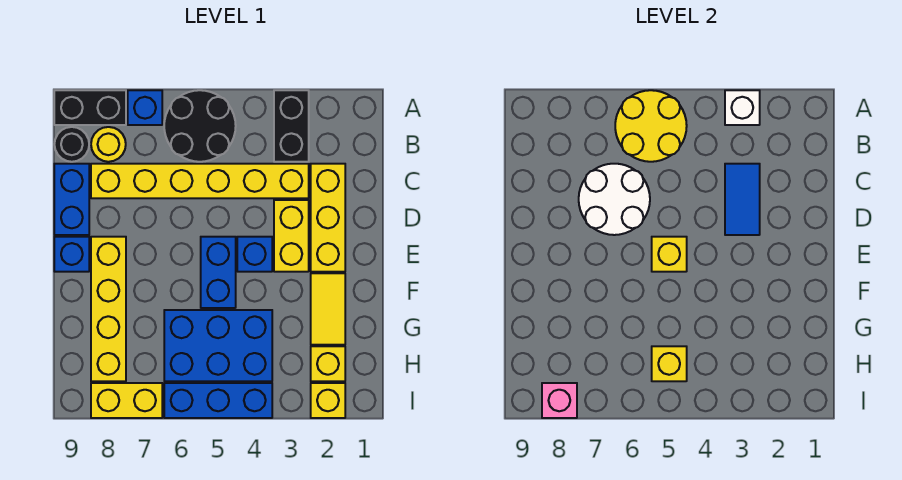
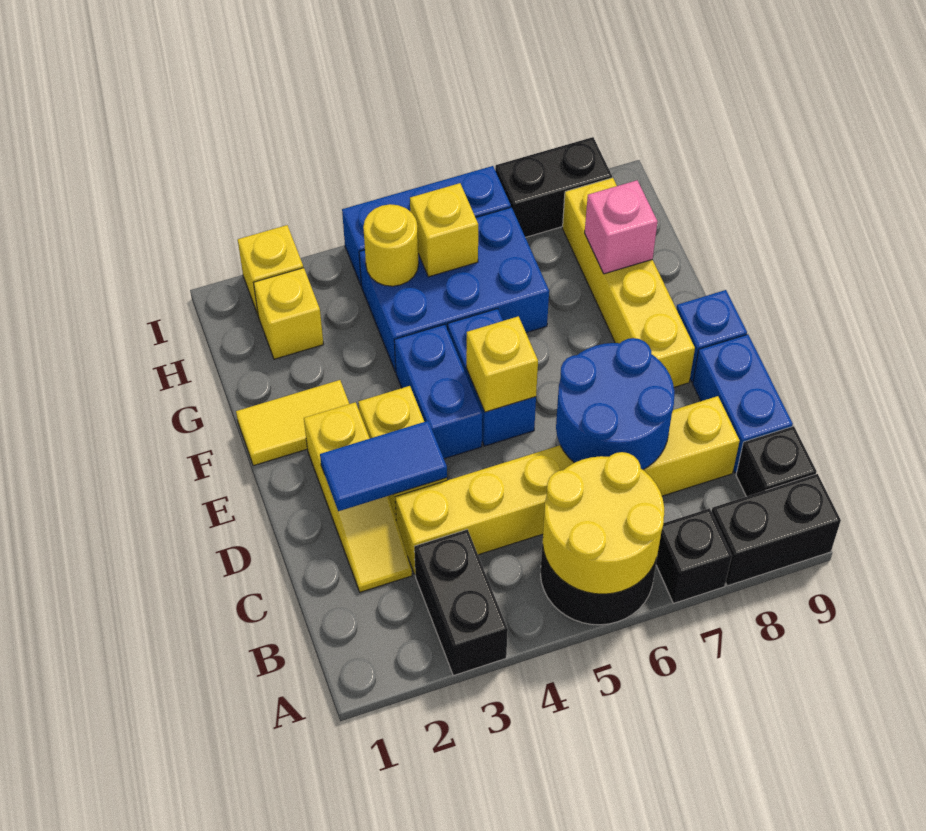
white brick A3 level 2 -> none
blue brick A7 level 1 -> black brick A7 level 1
yellow round brick B8 level 1 -> yellow round brick H4 level 2
black round brick B9 level 1 -> black brick B9 level 1
yellow brick C2:E2 level 1 -> yellow slope C2:E2 level 1 top E
blue tile C3:D3 level 2 -> blue tile D2:D3 level 2
white round brick C6:D7 level 2 -> blue round brick C6:D7 level 2
blue brick E4 level 1 -> blue brick E4:F4 level 1
yellow tile F2:G2 level 1 -> yellow tile F1:F2 level 1
yellow brick I7:I8 level 1 -> black brick I7:I8 level 1
pink brick I8 level 2 -> pink brick G8 level 2

